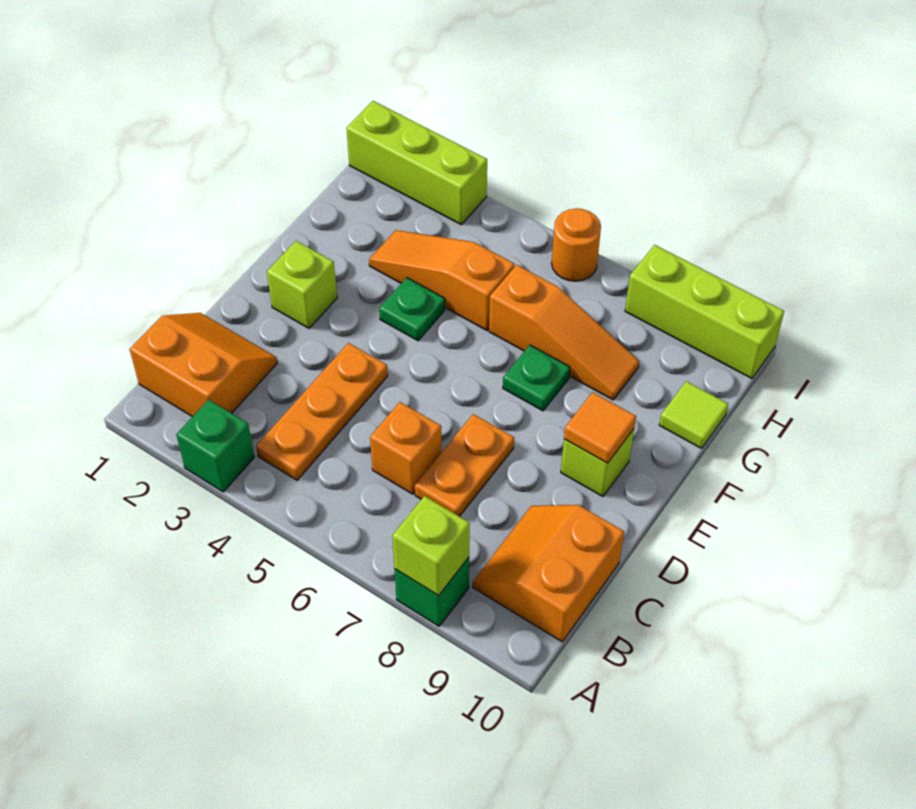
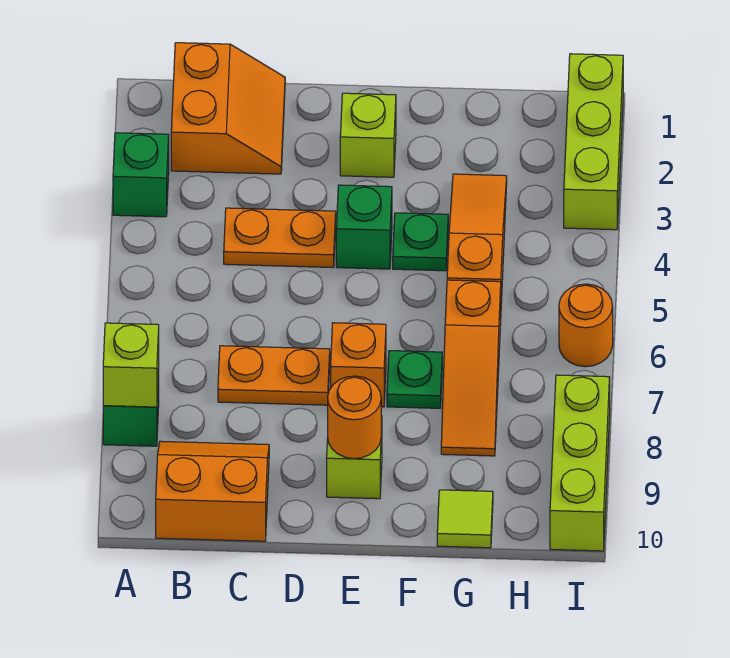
orange plate B4:D4 level 1 -> orange plate C4:D4 level 1
orange brick C6 level 1 -> orange brick E7 level 1
none -> green brick E4 level 1
orange tile E9 level 2 -> orange round brick E9 level 2

